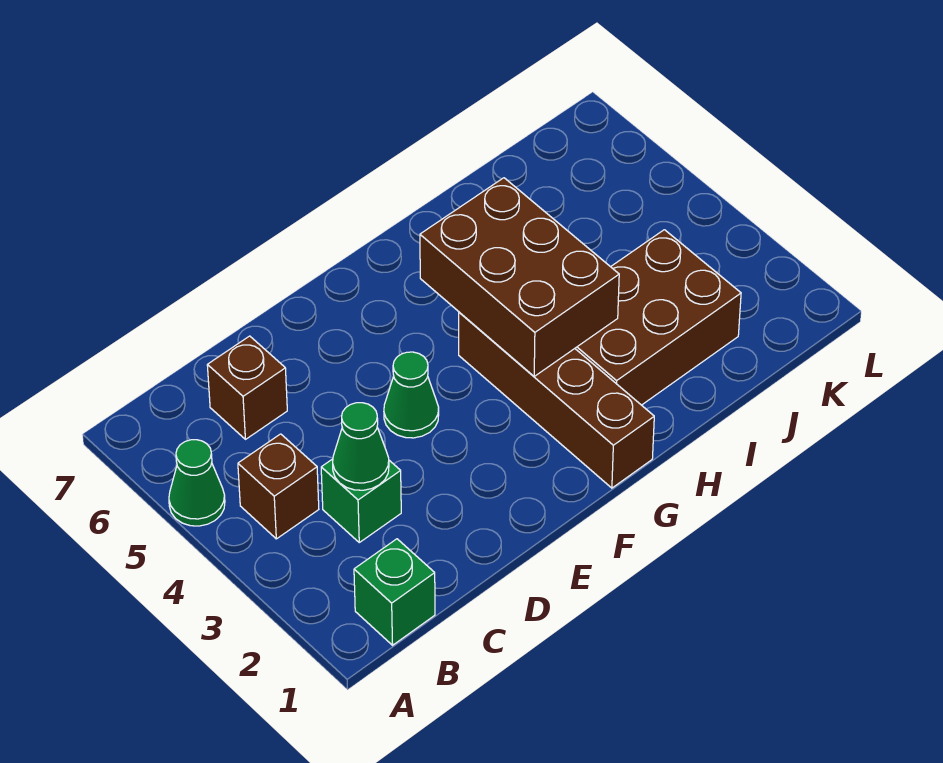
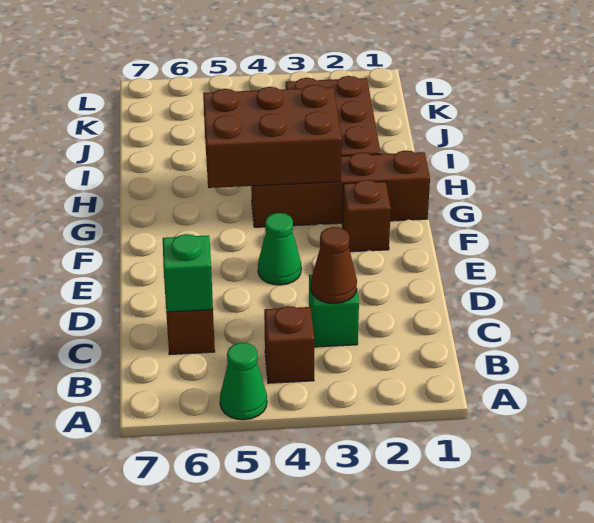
green brick B1 level 1 -> green brick C6 level 2
green cone C3 level 2 -> brown cone C3 level 2
none -> brown brick F2 level 1

